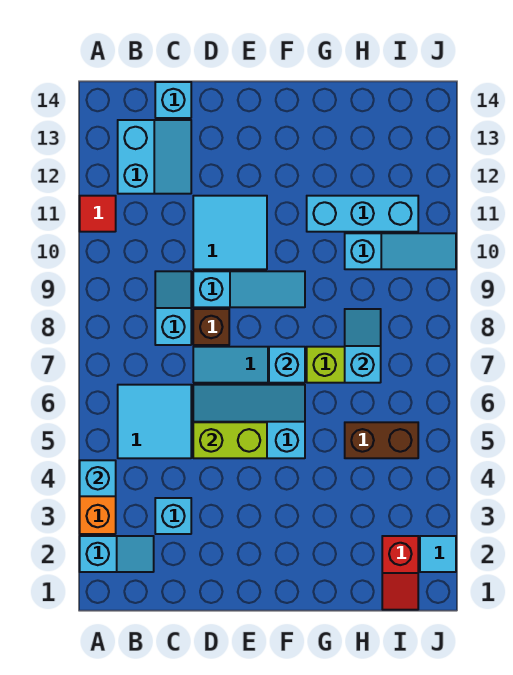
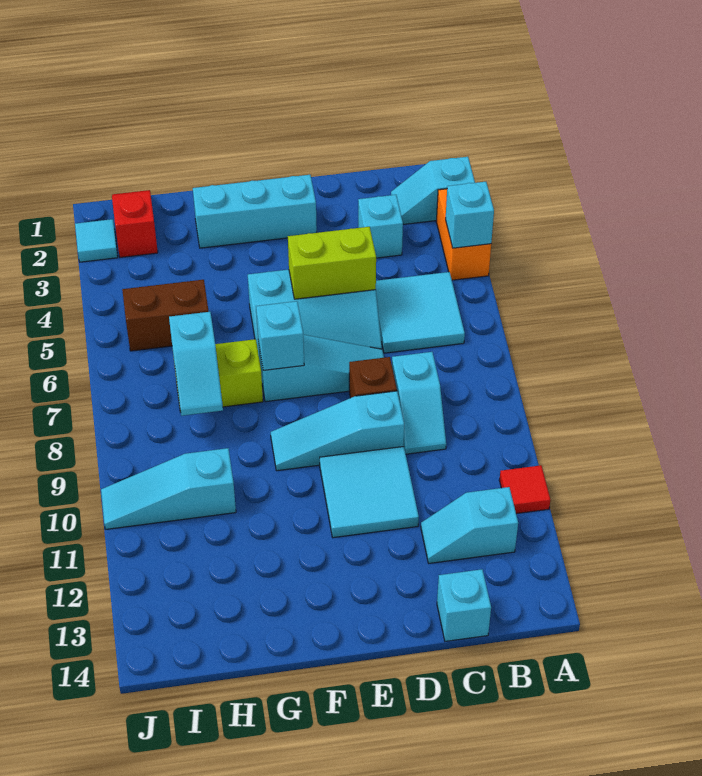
cyan slope B12:C13 level 1 top B -> cyan slope B12:C12 level 1 top B
cyan brick G11:I11 level 1 -> cyan brick E2:G2 level 1

